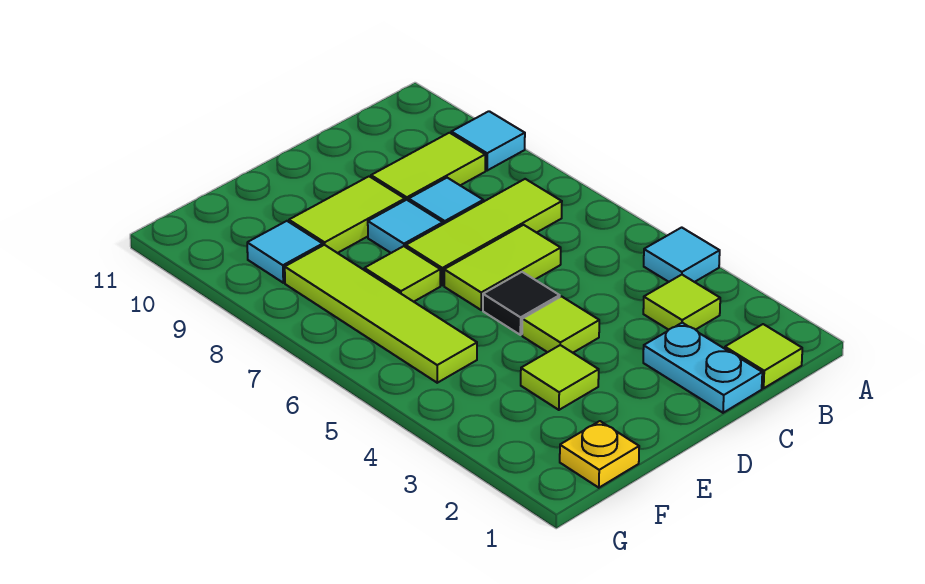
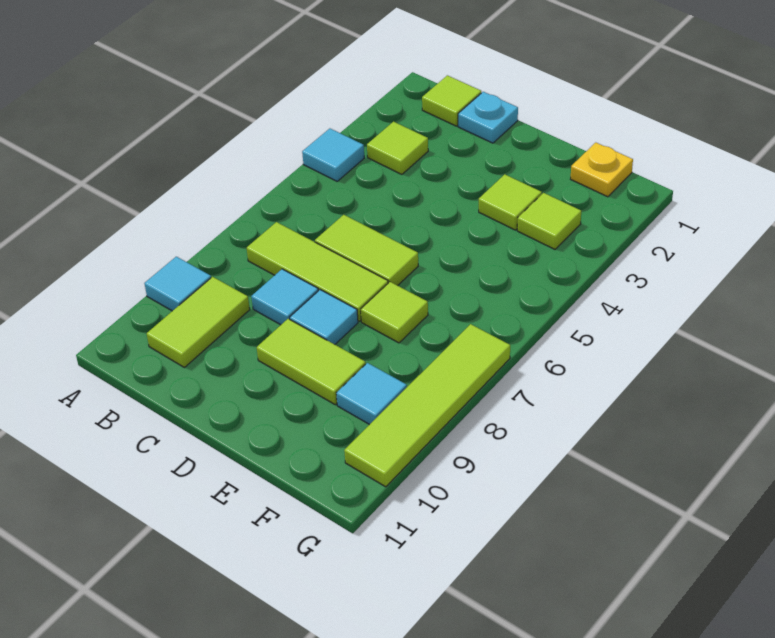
lime tile B9:C9 level 1 -> lime tile B9:B10 level 1
cyan plate C1:C2 level 1 -> cyan plate C1 level 1
lime tile D4 level 1 -> lime tile F3 level 1
black tile D5 level 1 -> none
lime tile F5:F8 level 1 -> lime tile G7:G10 level 1

